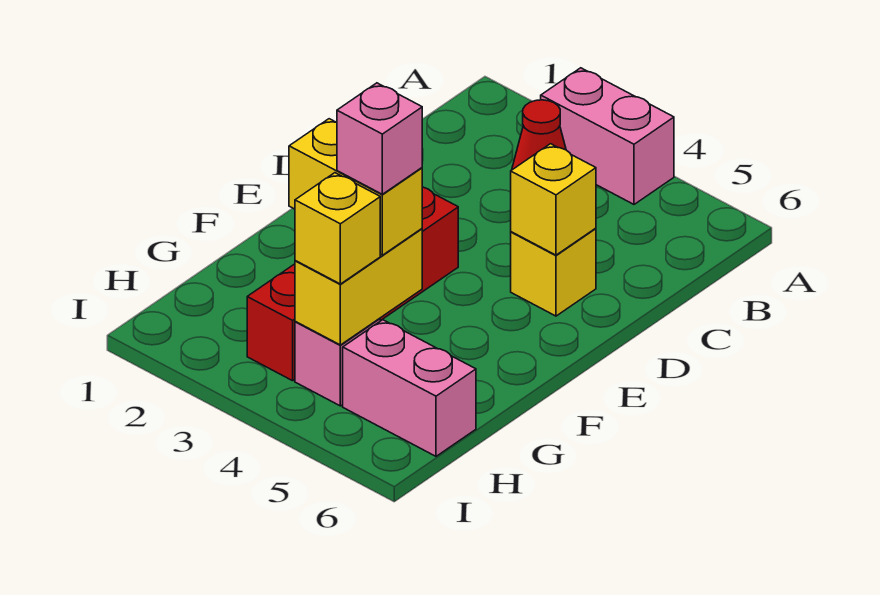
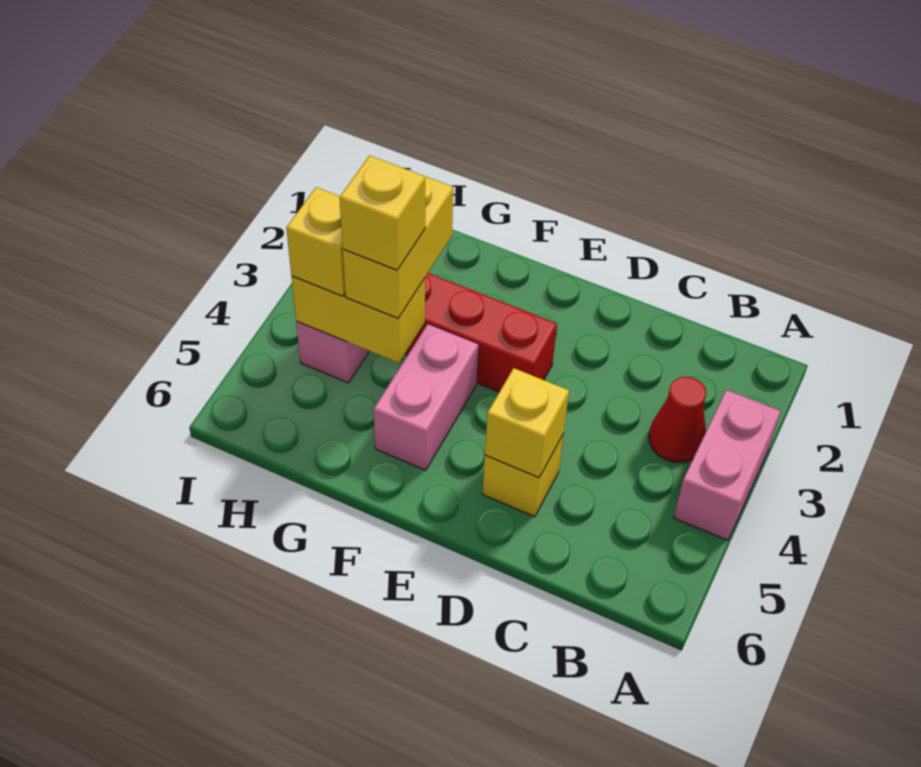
pink brick G4 level 4 -> yellow brick G4 level 4
pink brick H5:H6 level 1 -> pink brick F4:F5 level 1

